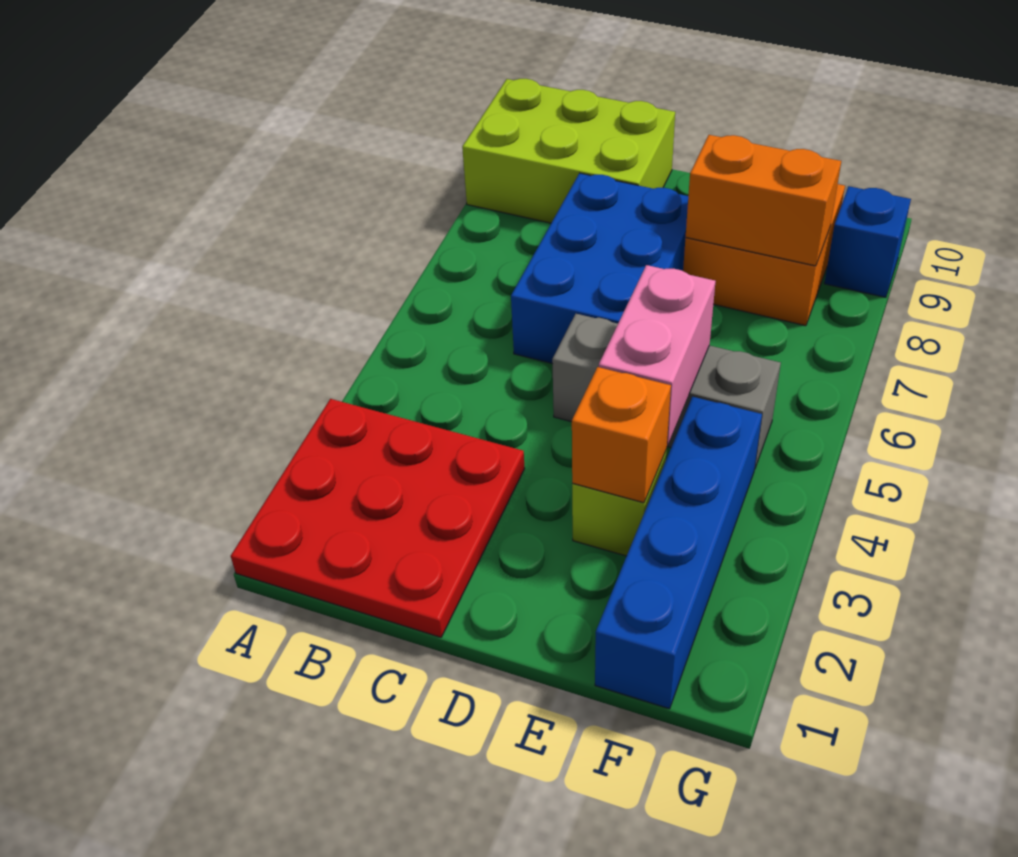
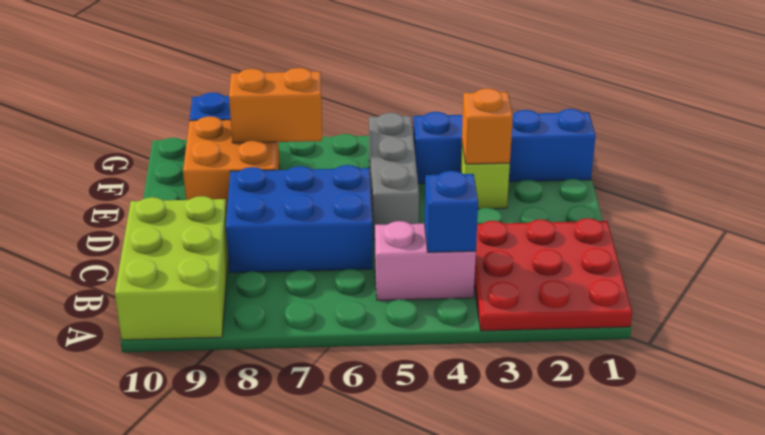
none -> blue brick B4 level 2
pink brick E4:E5 level 2 -> pink brick B4:B5 level 1
orange brick E8:F8 level 2 -> orange brick F7:F8 level 2

